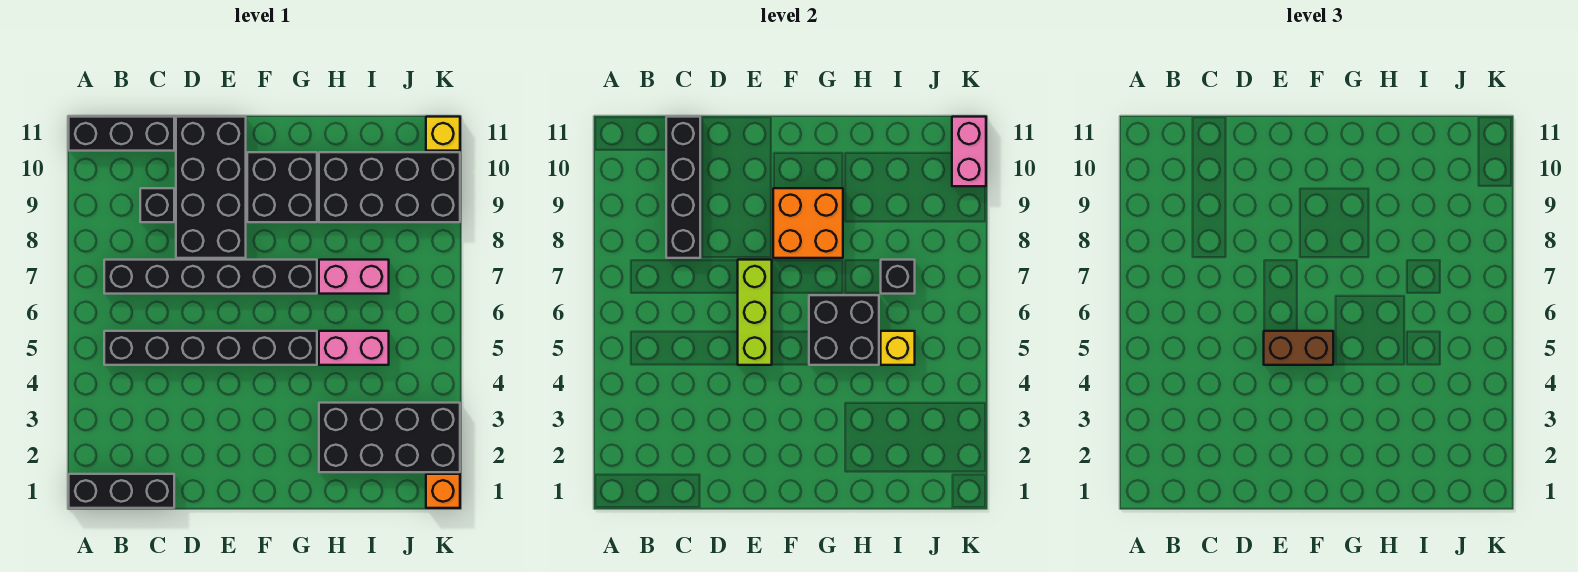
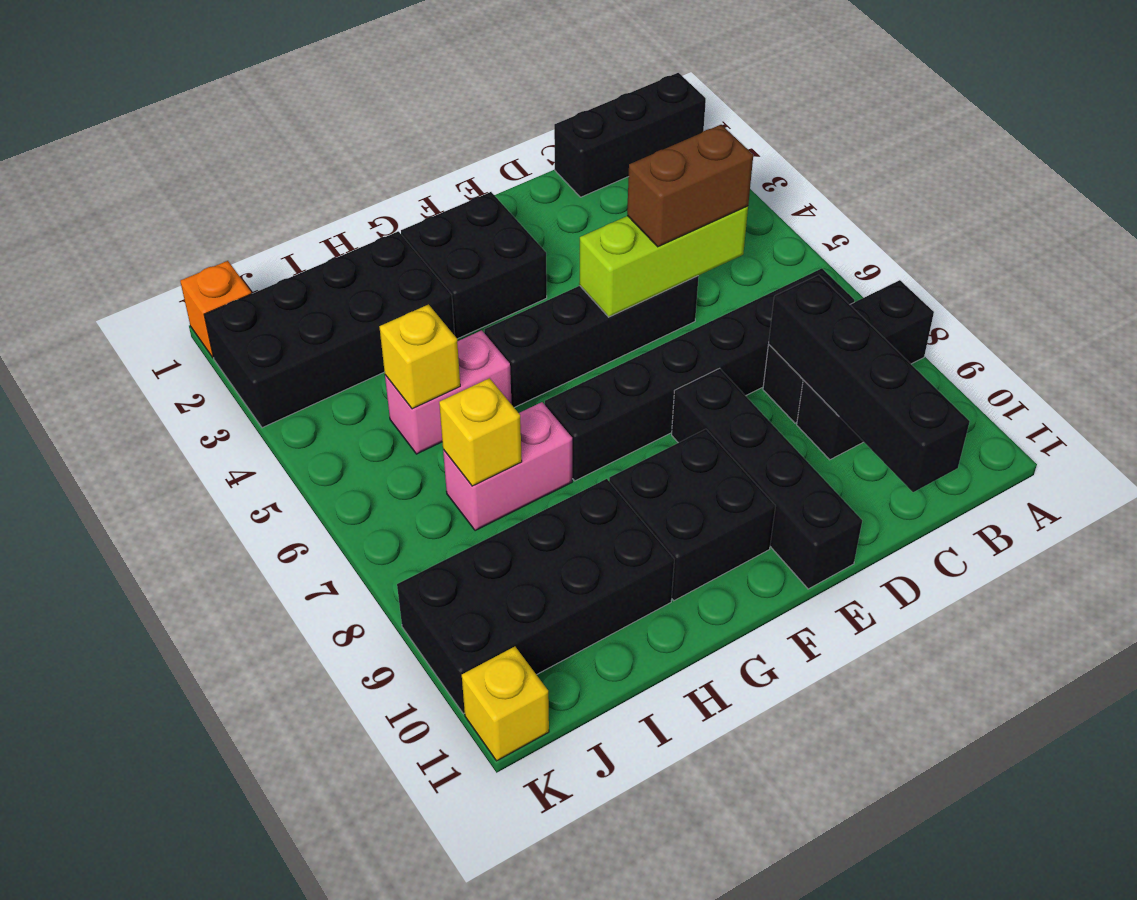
black brick A11:C11 level 1 -> black brick A8:C8 level 1
black brick B5:G5 level 1 -> black brick D5:G5 level 1
black brick D8:E11 level 1 -> black brick E8:E11 level 1
lime brick E5:E7 level 2 -> lime brick C5:E5 level 2
brown brick E5:F5 level 3 -> brown brick C5:D5 level 3
orange brick F8:G9 level 2 -> none
black brick G5:H6 level 2 -> black brick F2:G3 level 1
black brick I7 level 2 -> yellow brick I7 level 2
pink brick K10:K11 level 2 -> none

